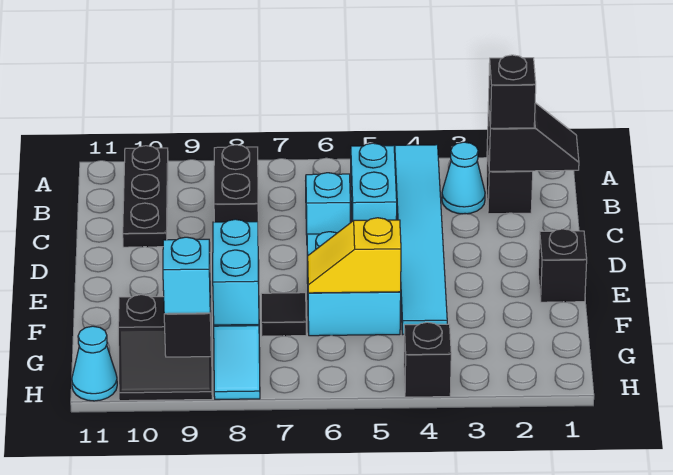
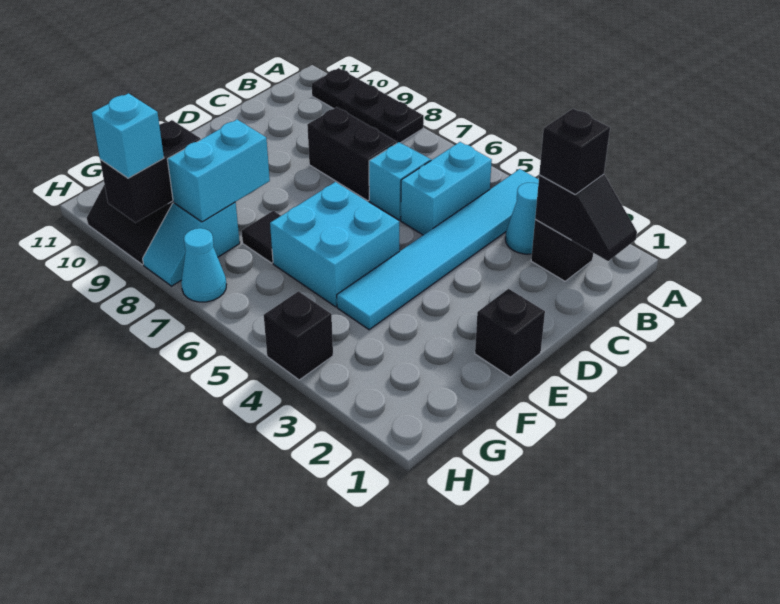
black plate A10:C10 level 1 -> black plate A8:A10 level 1
black brick B8:C8 level 1 -> black brick C7:C8 level 1
yellow slope F5:F6 level 2 top 5 -> none
cyan cone H11 level 1 -> cyan cone H7 level 1

